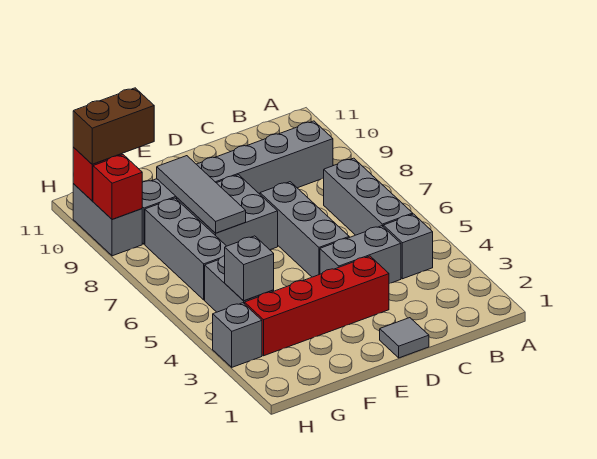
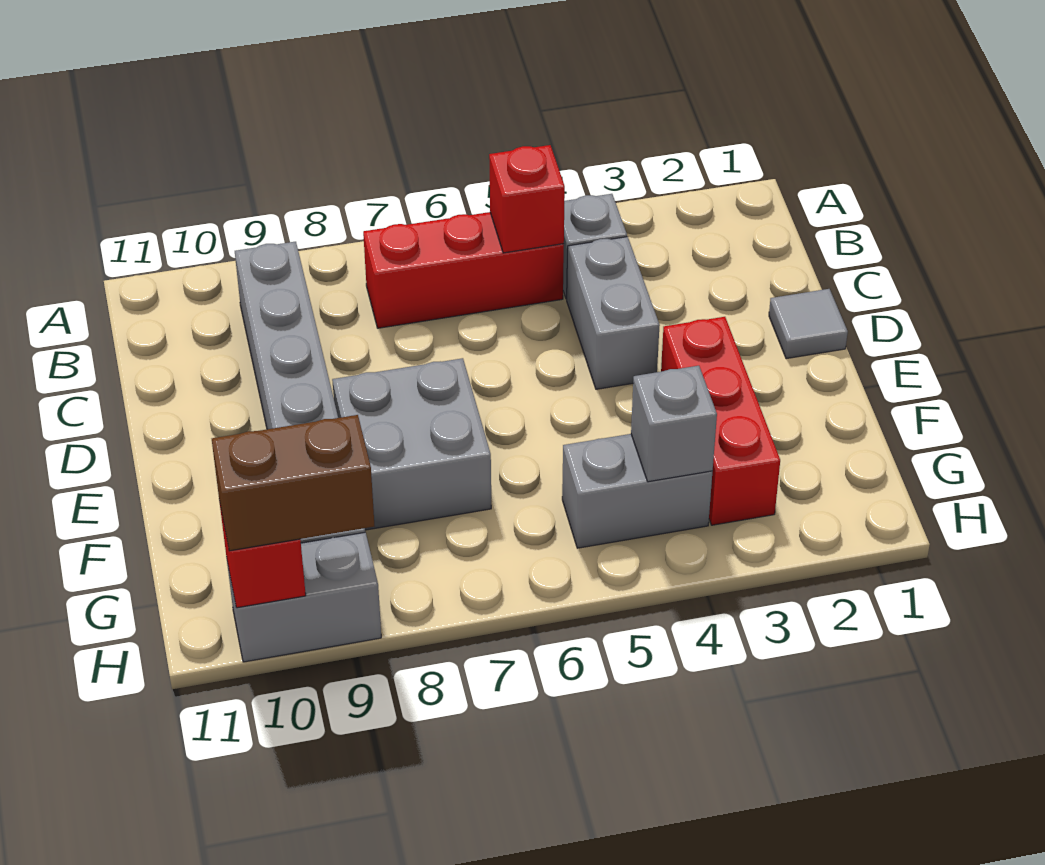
grey brick B5:B7 level 1 -> red brick B5:B7 level 1
red brick D3:G3 level 1 -> red brick E3:G3 level 1
grey brick D5:D7 level 1 -> none
grey tile F7:F9 level 2 -> none
grey brick G6:G8 level 1 -> none
brown brick G10:H10 level 3 -> brown brick H9:H10 level 3
grey brick H3 level 1 -> none
red brick H9 level 2 -> red brick B5 level 2

